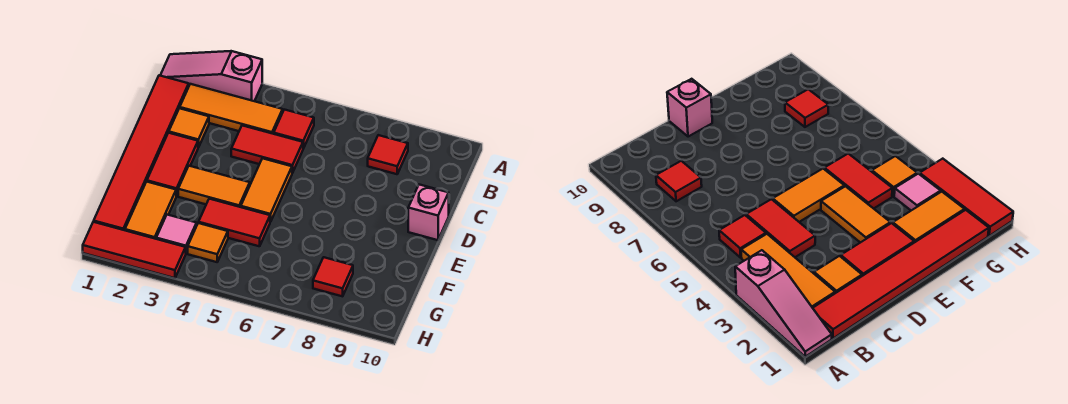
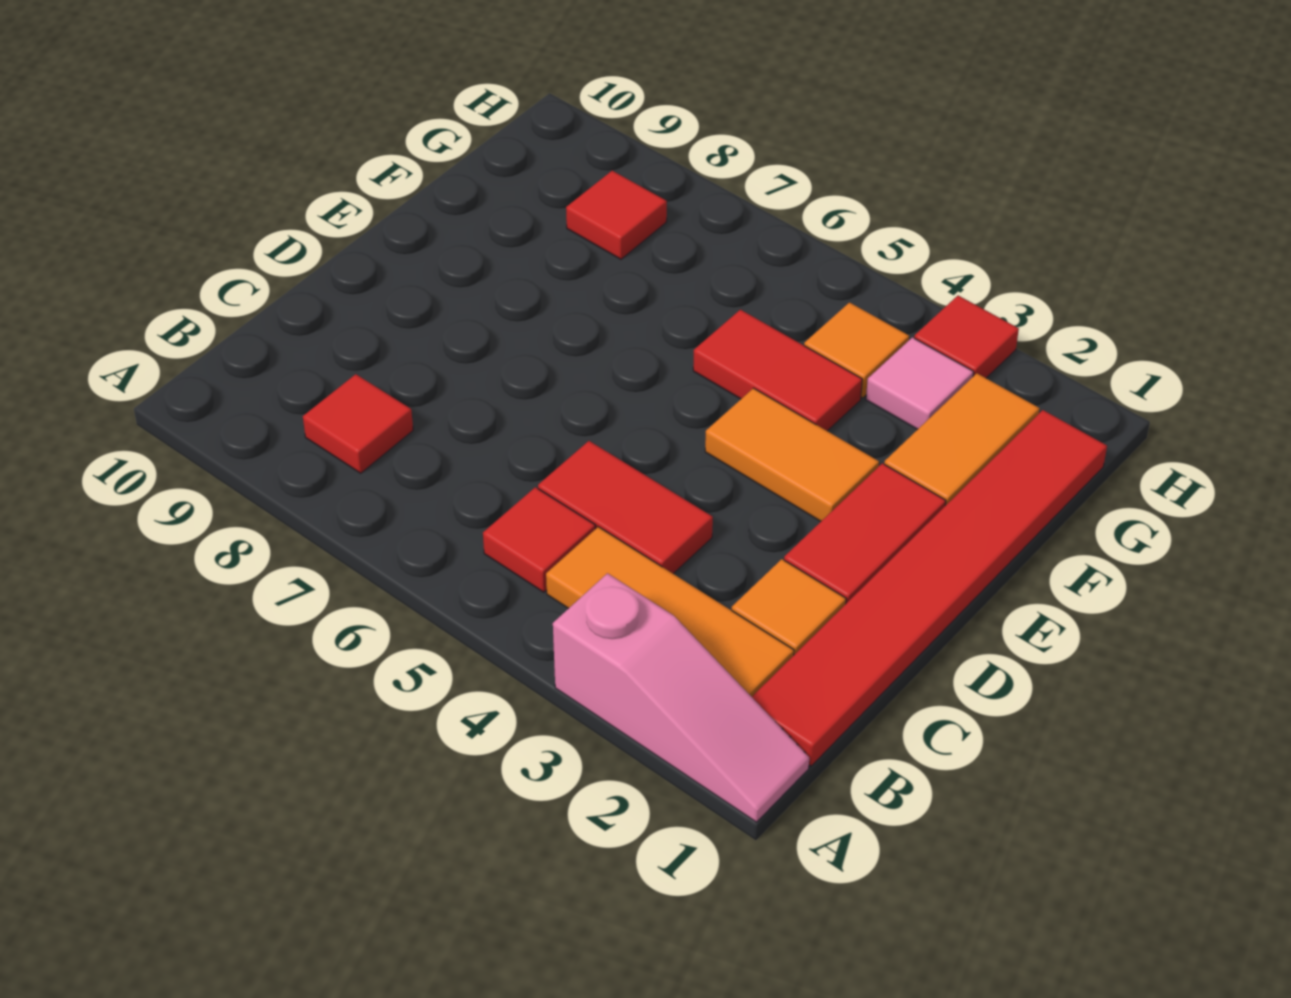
orange tile D5:E5 level 1 -> none
pink brick D10 level 1 -> none
red tile H1:H3 level 1 -> red tile H3 level 1

